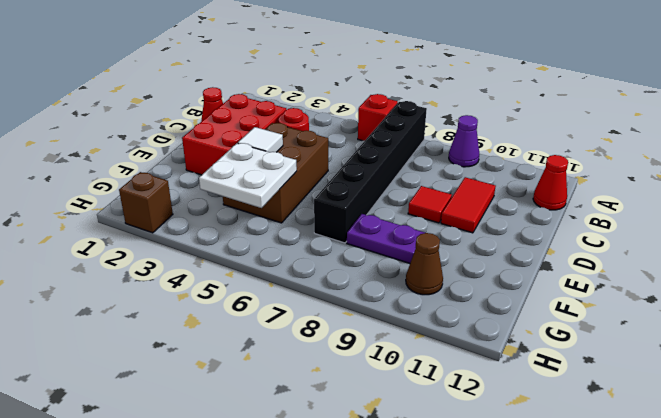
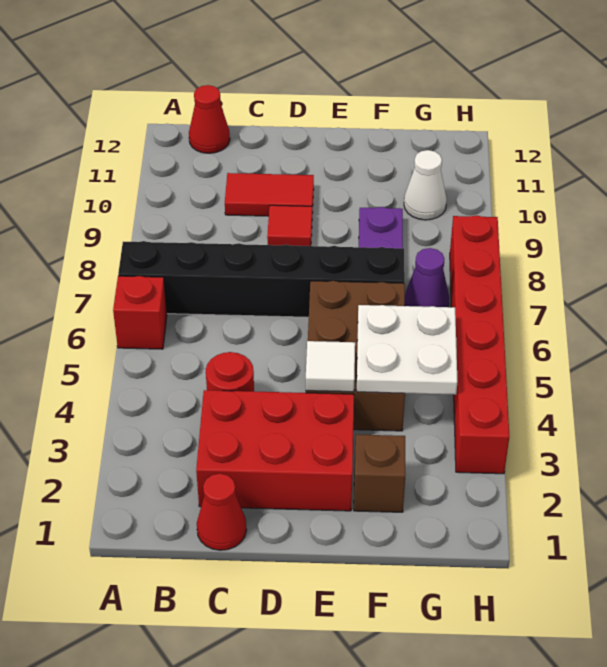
purple cone A9 level 1 -> purple cone G7 level 1
brown brick D4:F5 level 1 -> brown brick E4:F6 level 1
brown cone G10 level 1 -> white cone G10 level 1
brown brick H2 level 1 -> brown brick F2 level 1
none -> red brick H3:H8 level 1

